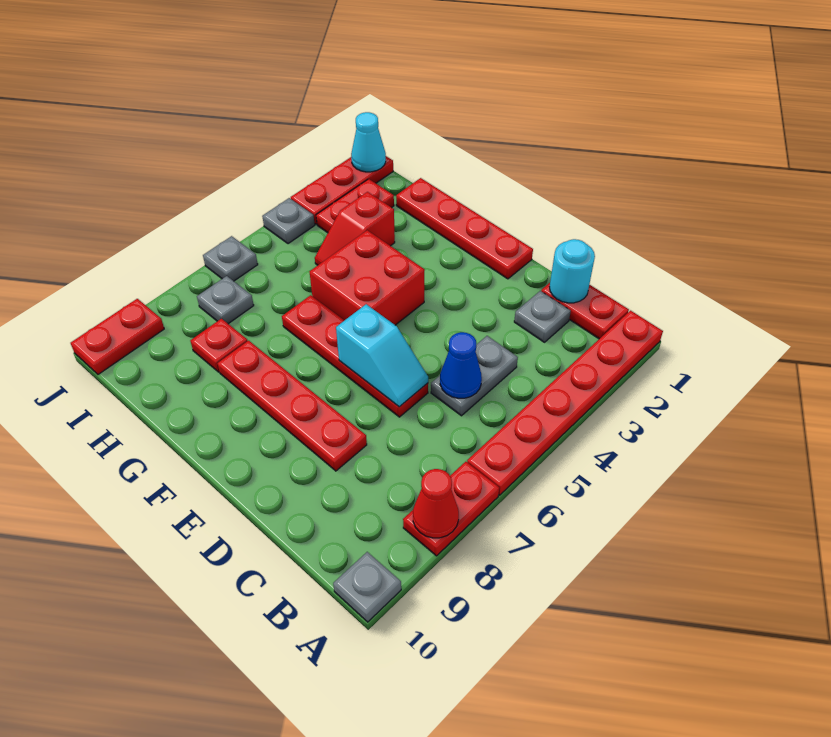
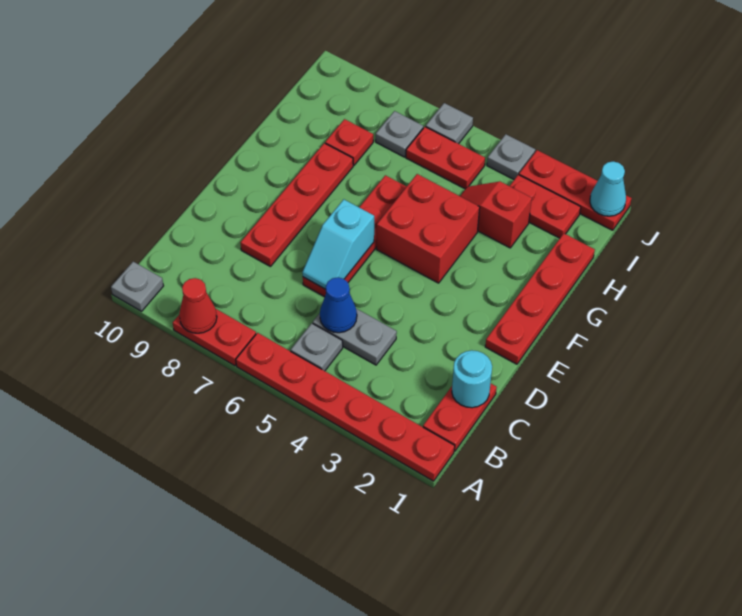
grey plate C2 level 1 -> grey plate B5 level 1
red plate J9:J10 level 1 -> red plate I5:I6 level 1

